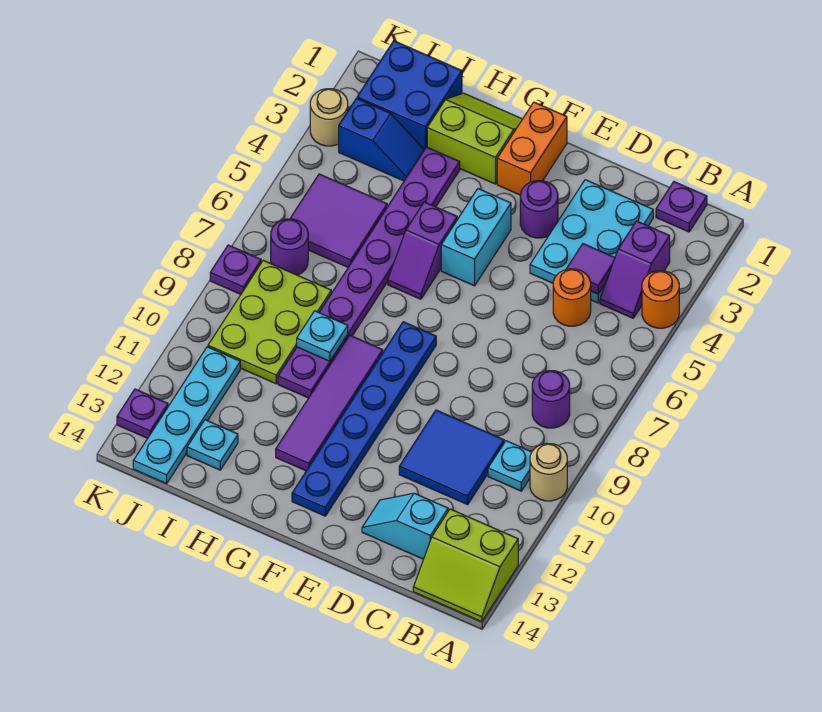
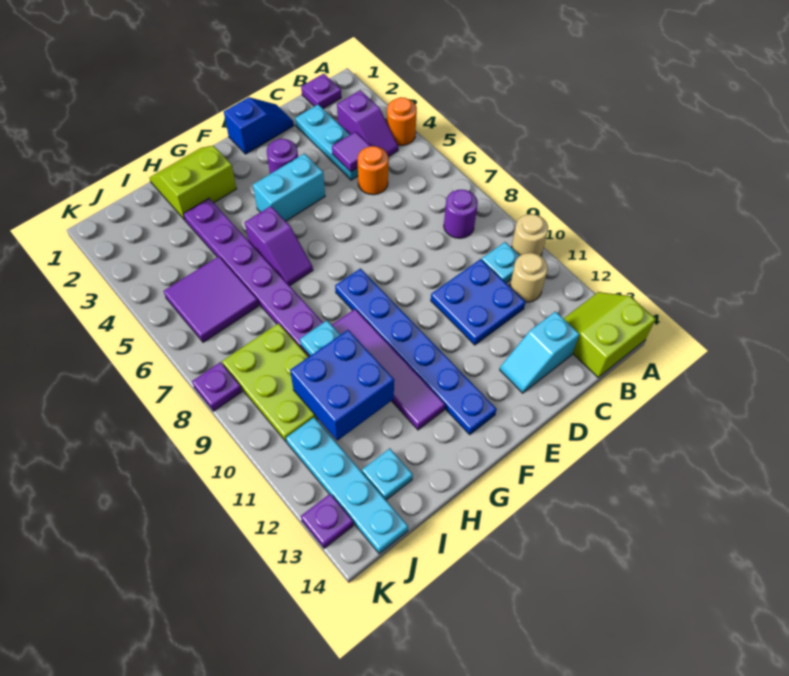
lime slope A13:B14 level 1 top 13 -> lime slope A13:B14 level 1 top 14
cyan plate C2:D4 level 1 -> cyan plate C2:C4 level 1
blue tile C10:D11 level 1 -> blue plate C10:D11 level 1
orange brick F1:F2 level 1 -> none
cyan brick F4:F5 level 1 -> cyan brick E4:F4 level 1
blue brick I1:J2 level 1 -> blue brick H10:I11 level 2
blue slope I3:J3 level 1 top J -> blue slope D1:E1 level 1 top E
purple round brick J7 level 1 -> none
tan round brick K3 level 1 -> tan round brick B11 level 1

